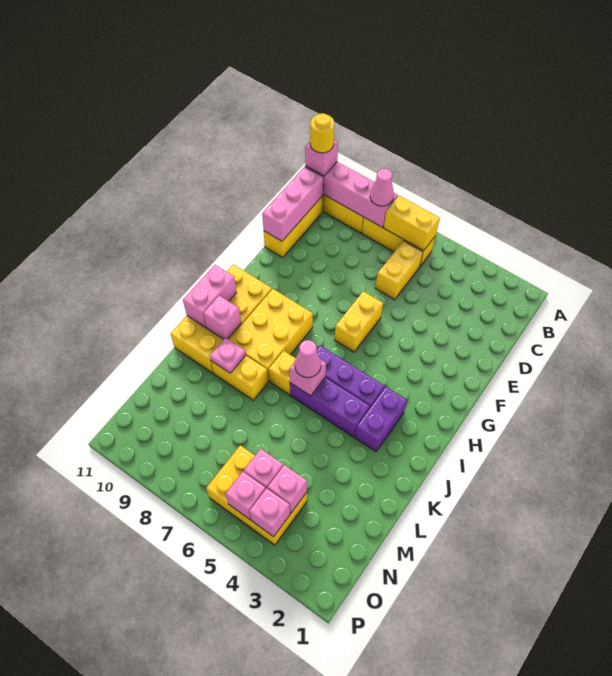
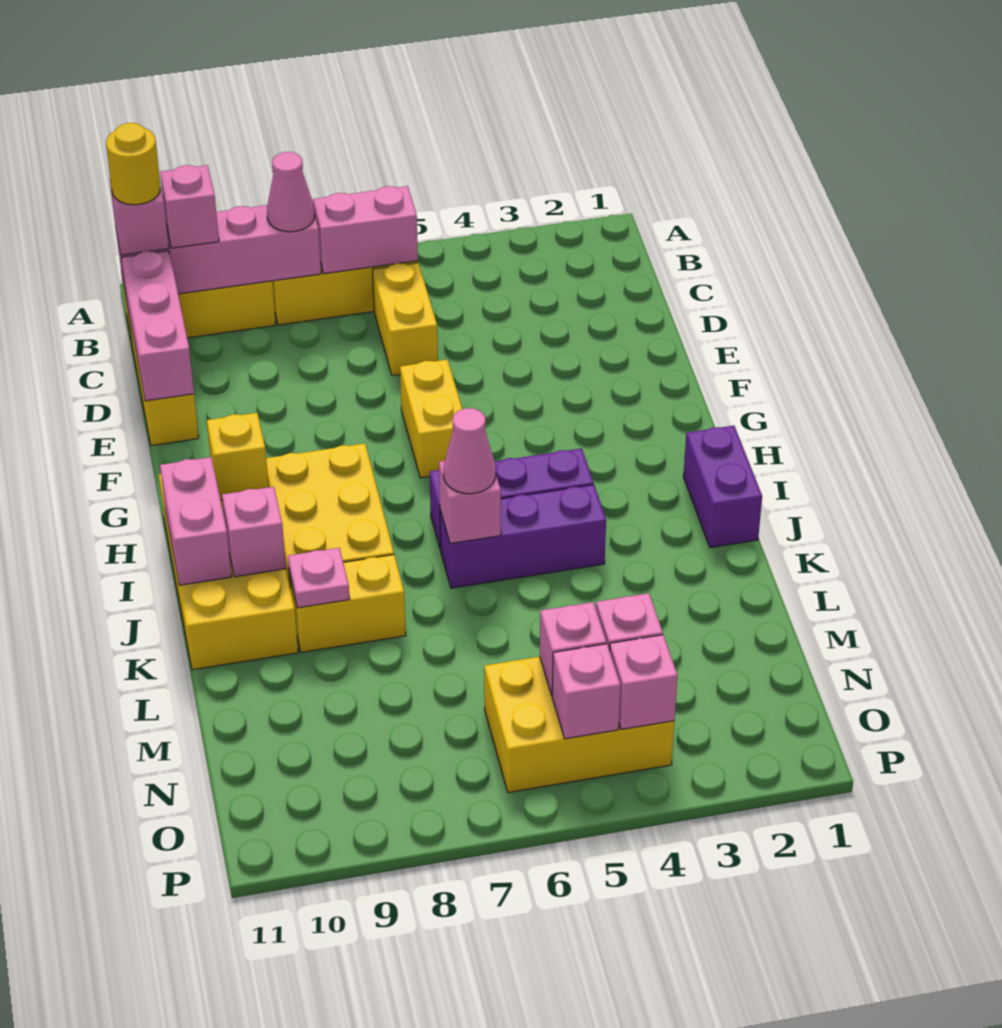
yellow brick B6:B7 level 2 -> pink brick B6:B7 level 2
none -> pink brick B10 level 3
purple brick I3:J3 level 1 -> purple brick I1:J1 level 1
yellow brick J7 level 1 -> yellow brick H10 level 2

